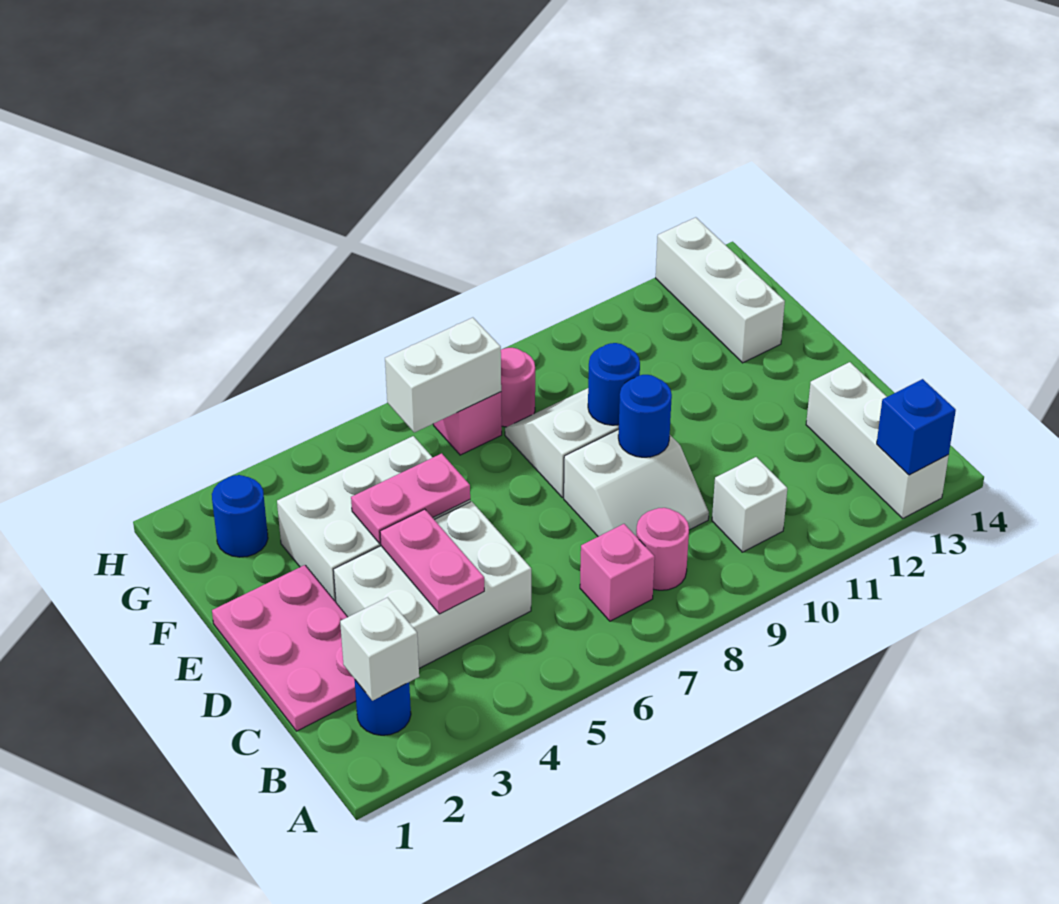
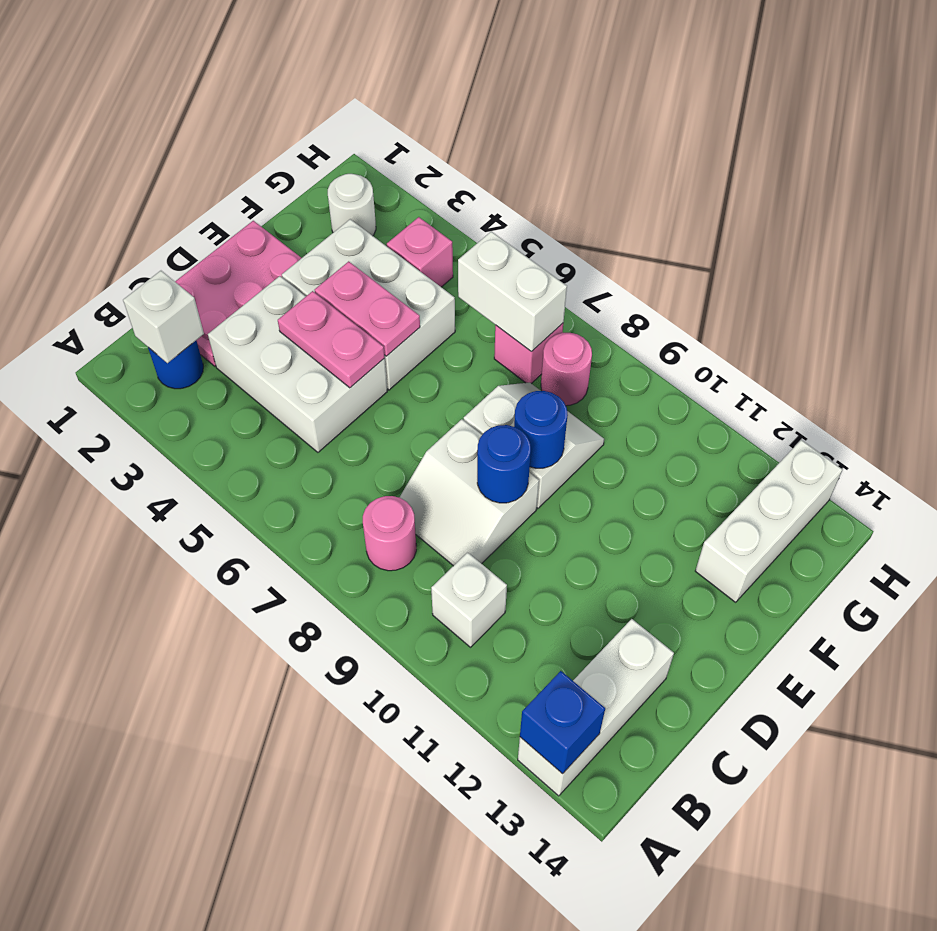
pink brick B7 level 1 -> pink brick G4 level 1
pink plate C4:D4 level 2 -> pink plate D4:D5 level 2
blue round brick G2 level 1 -> white round brick G2 level 1

